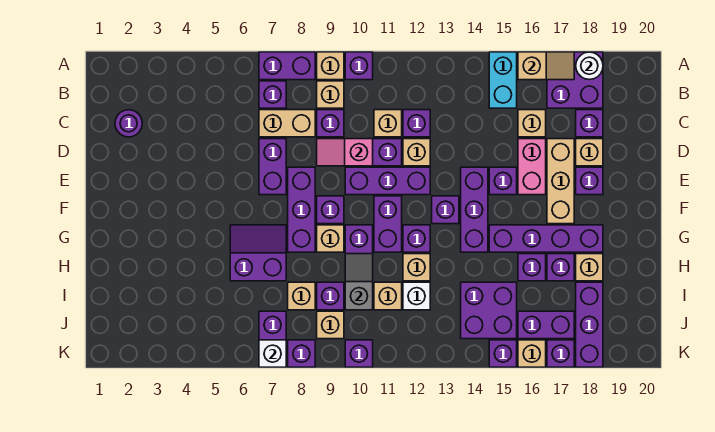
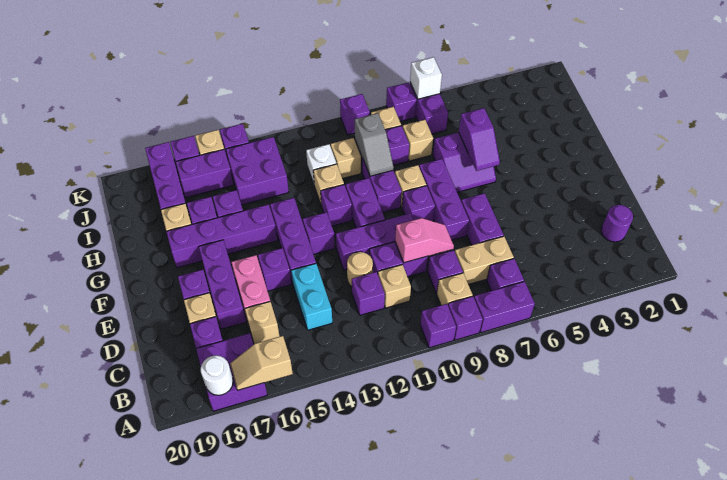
tan brick A9 level 1 -> purple brick A9 level 1
cyan brick A15:B15 level 1 -> cyan brick C14:D14 level 1
tan brick D12 level 1 -> tan round brick D12 level 1
tan brick D17:F17 level 1 -> purple brick D17:F17 level 1
none -> purple slope G6:H6 level 2 top H

